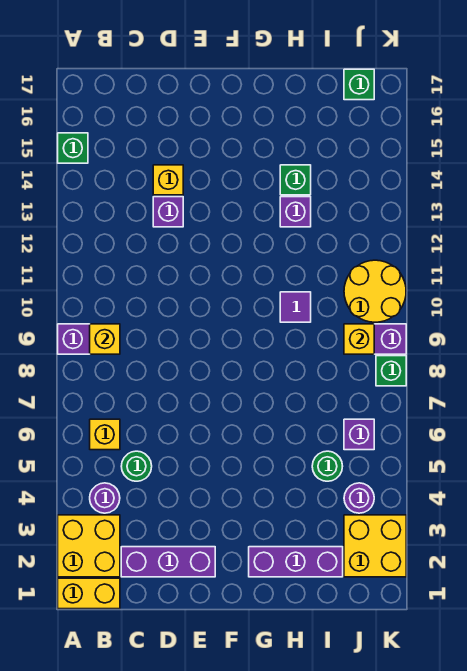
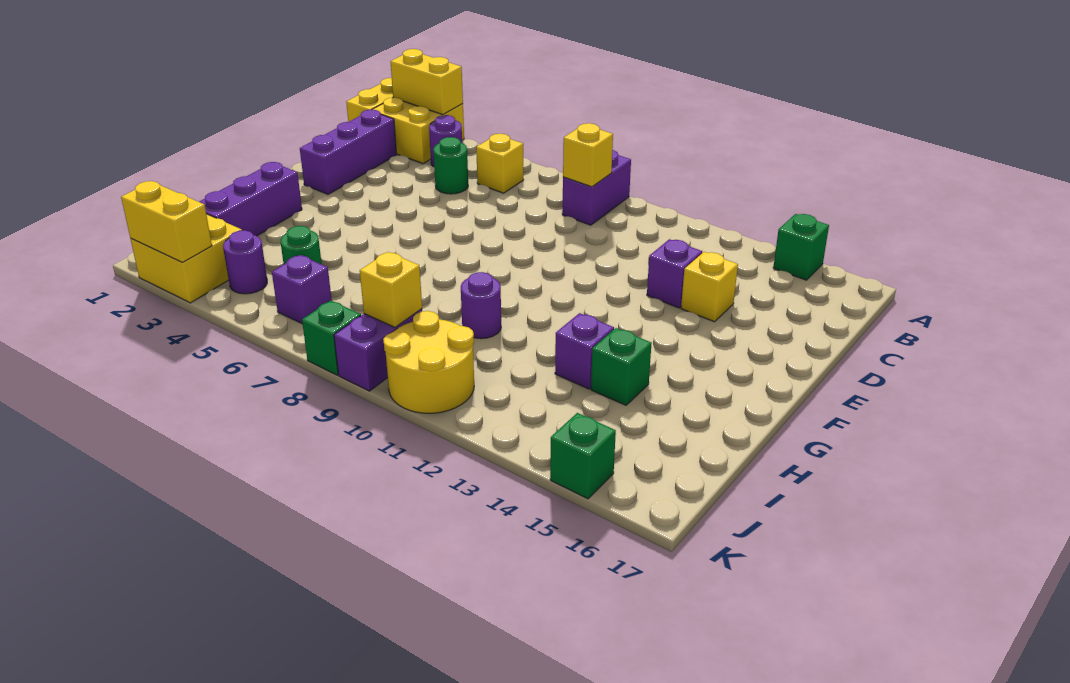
none -> yellow brick A2:A3 level 2
purple tile H10 level 1 -> purple round brick H10 level 1
green brick J17 level 1 -> green brick K15 level 1
none -> yellow brick K2:K3 level 2

